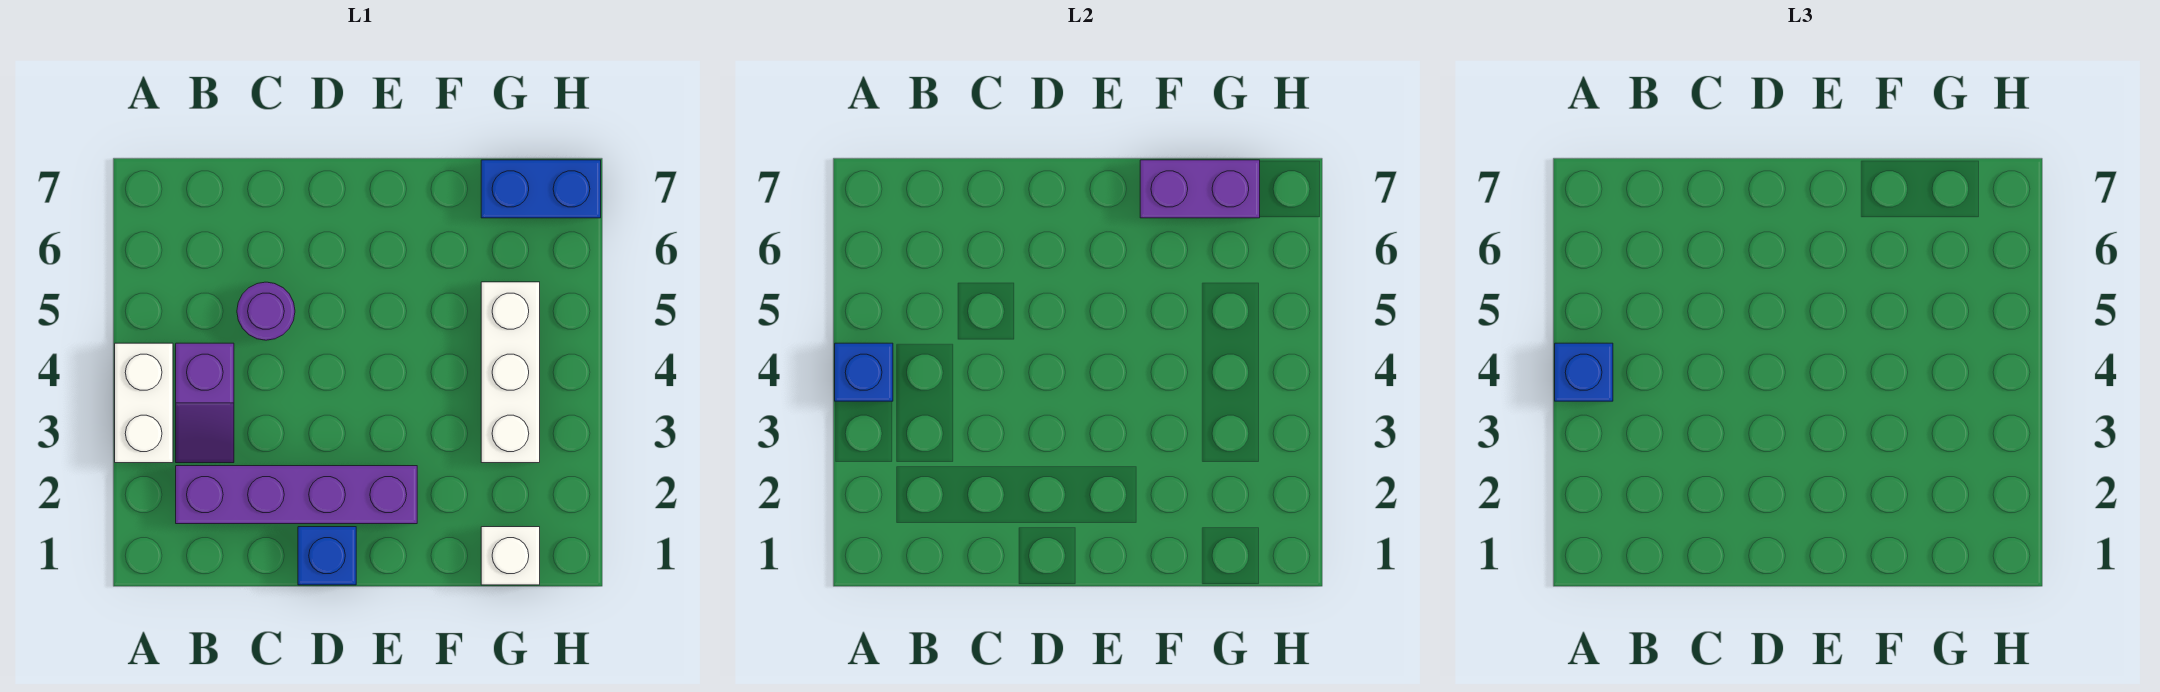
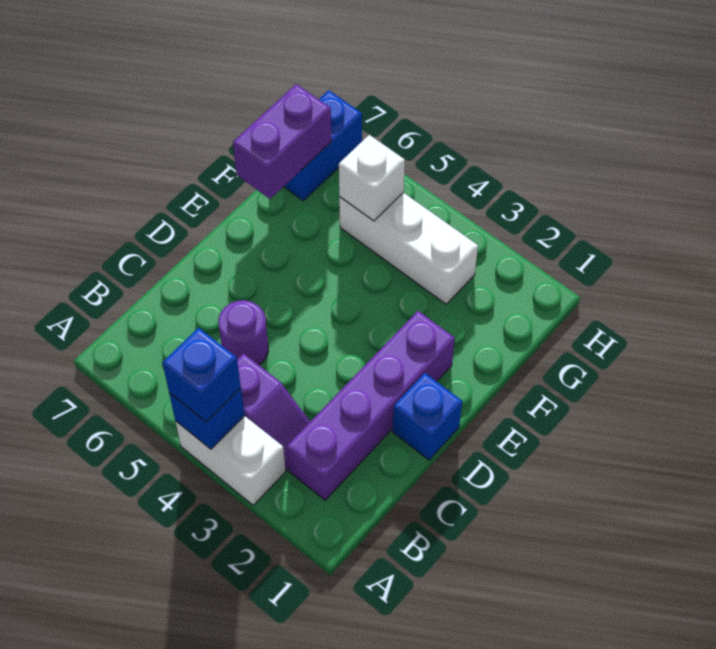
white brick G1 level 1 -> white brick G5 level 2

